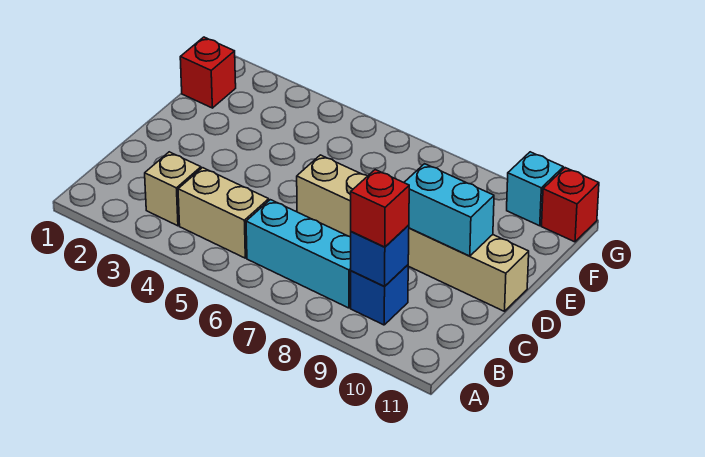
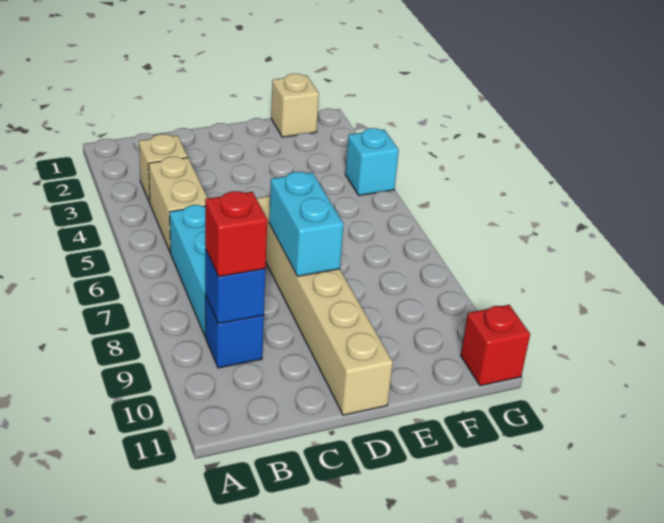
cyan brick D9:D10 level 2 -> cyan brick D7:D8 level 2
red brick F1 level 1 -> tan brick F1 level 1
cyan brick G10 level 1 -> cyan brick G4 level 1

